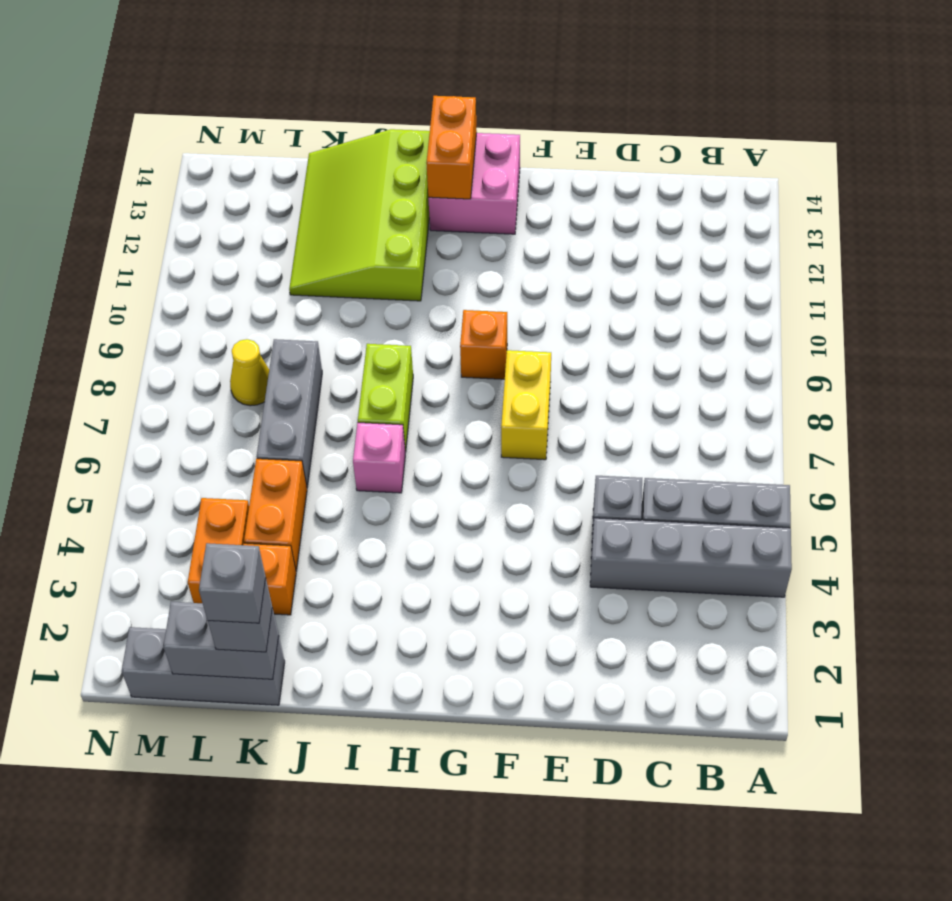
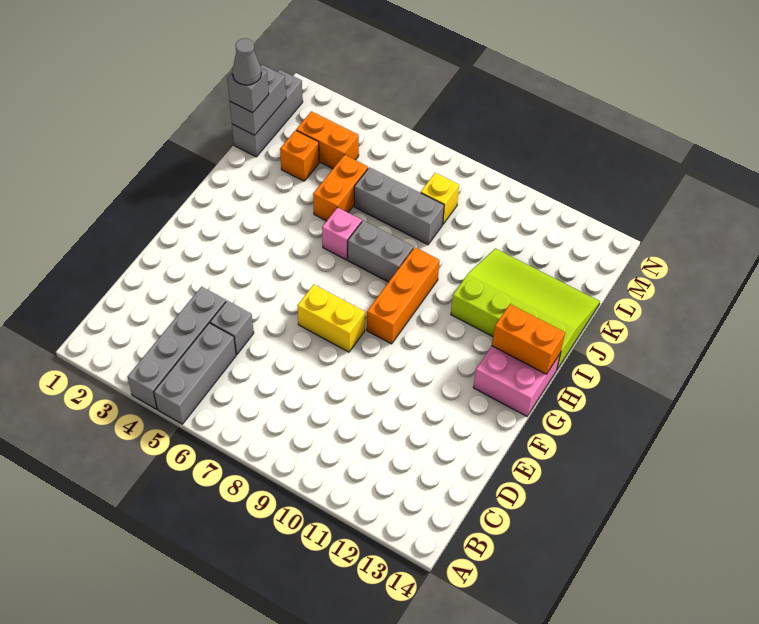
orange brick G9 level 1 -> orange brick G9:I9 level 1
lime brick I7:I8 level 1 -> grey brick I7:I8 level 1
grey brick K1 level 4 -> grey cone K1 level 4
orange brick K4:K5 level 1 -> orange brick J5:K5 level 1
yellow cone L8 level 1 -> yellow brick L8 level 1

